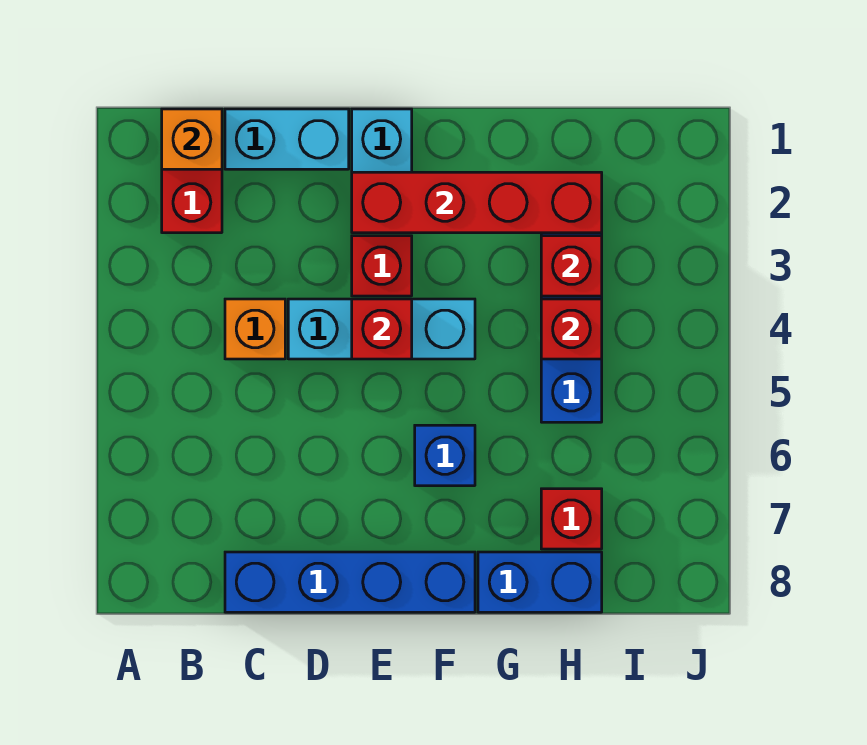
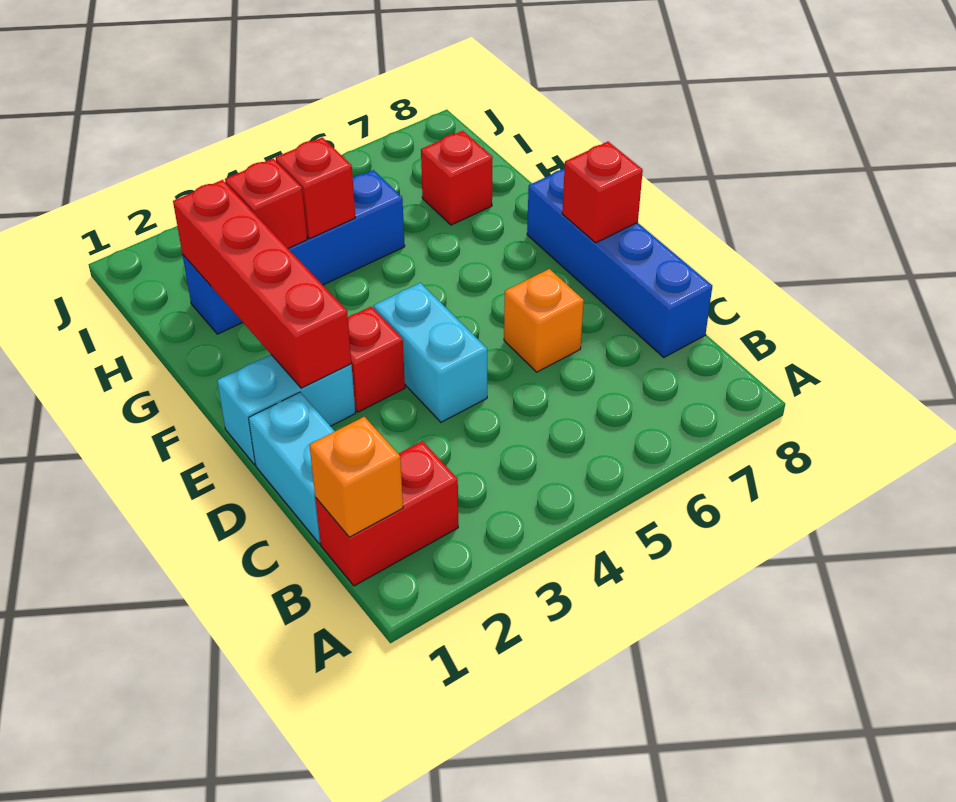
orange brick C4 level 1 -> orange brick D6 level 1
cyan brick D4:F4 level 1 -> cyan brick D4:E4 level 1
red brick E4 level 2 -> red brick E8 level 2
blue brick F6 level 1 -> none
blue brick G8:H8 level 1 -> none

